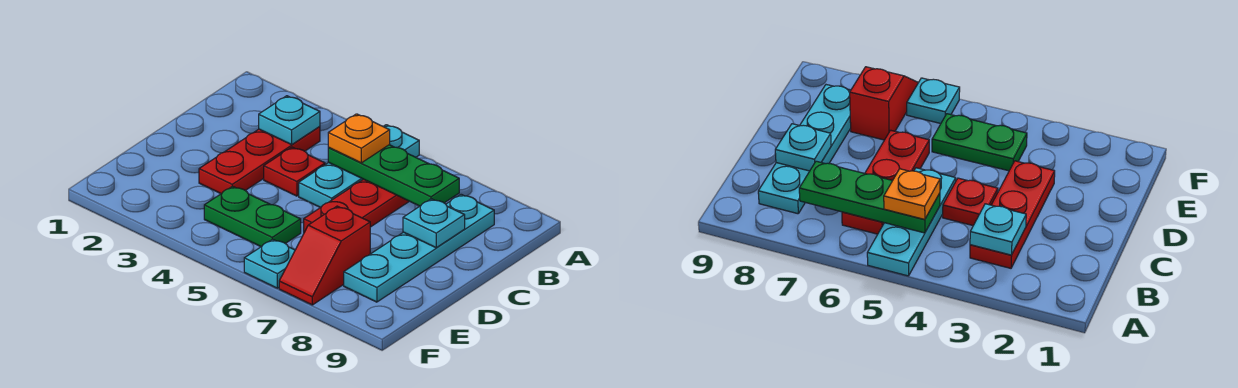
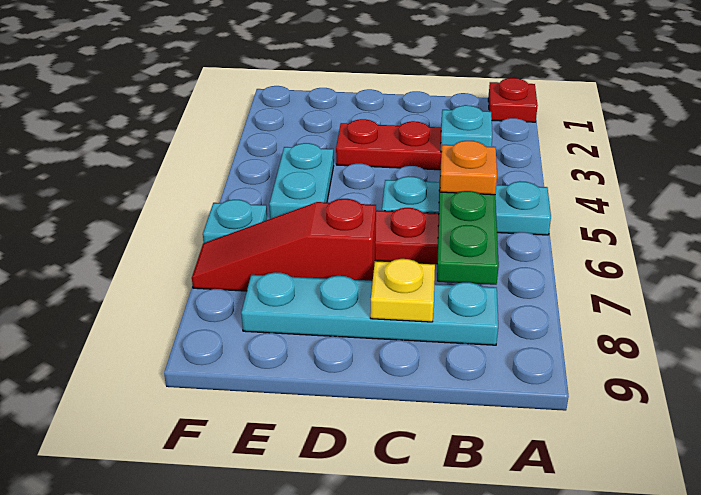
red plate C4 level 1 -> red plate A1 level 1
cyan plate C8 level 2 -> yellow plate C8 level 2
green plate E4:E5 level 1 -> cyan plate E4:E5 level 1
red slope E7:F7 level 1 top E -> red slope D7:F7 level 1 top D

